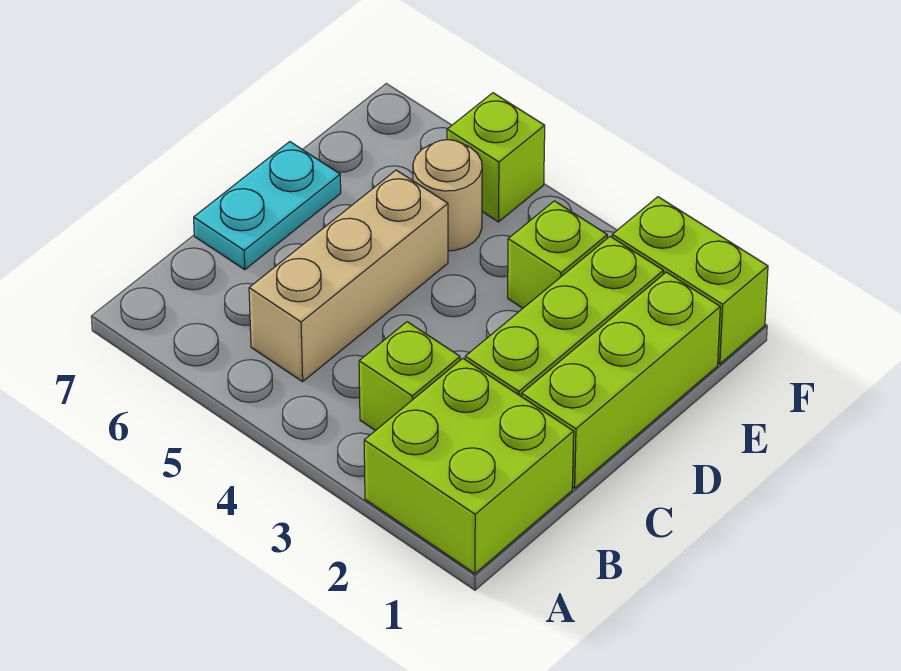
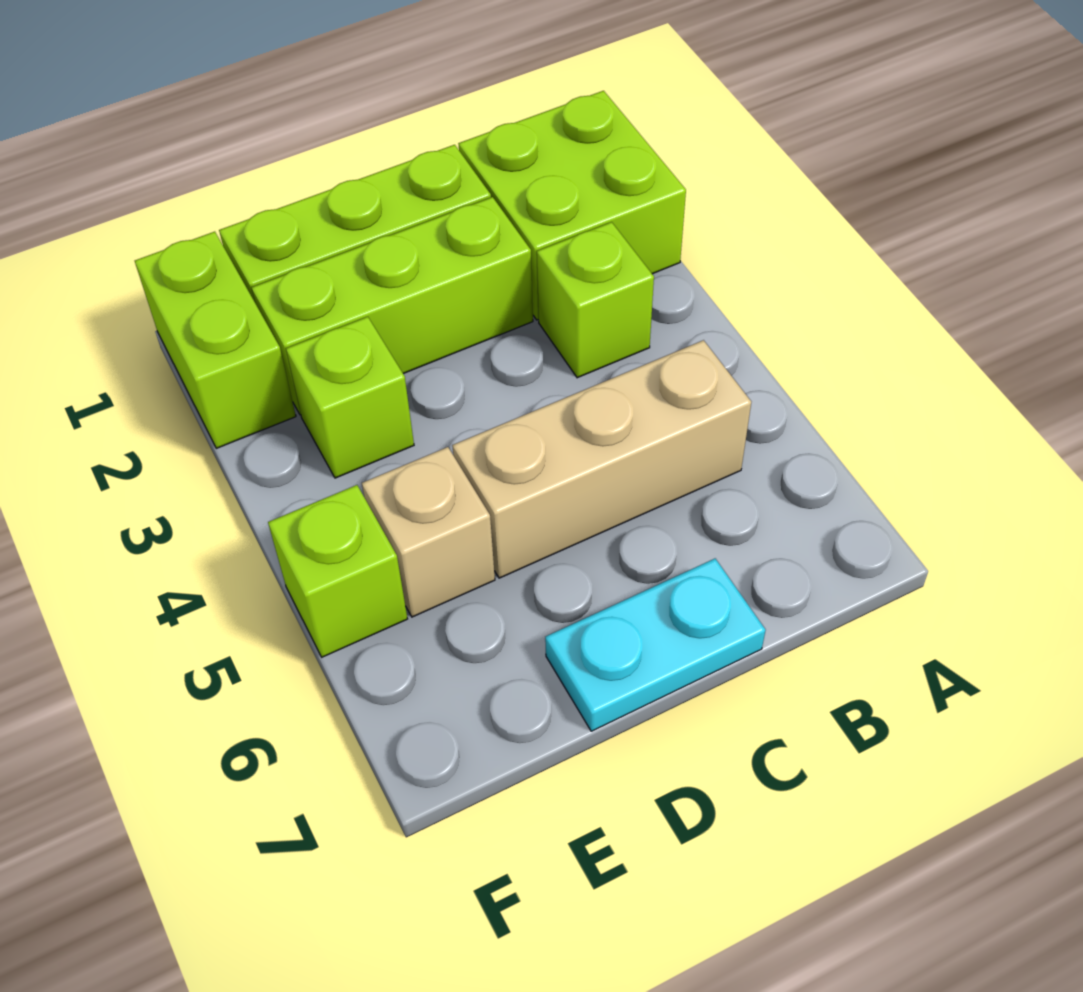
tan round brick E5 level 1 -> tan brick E5 level 1

